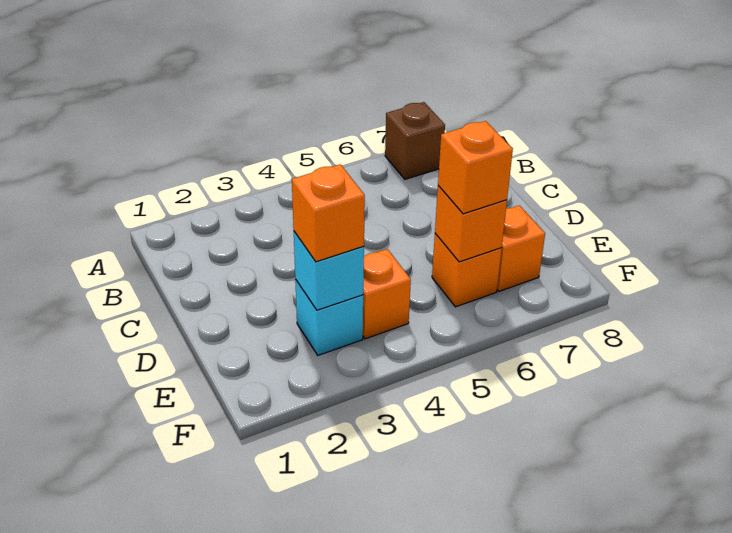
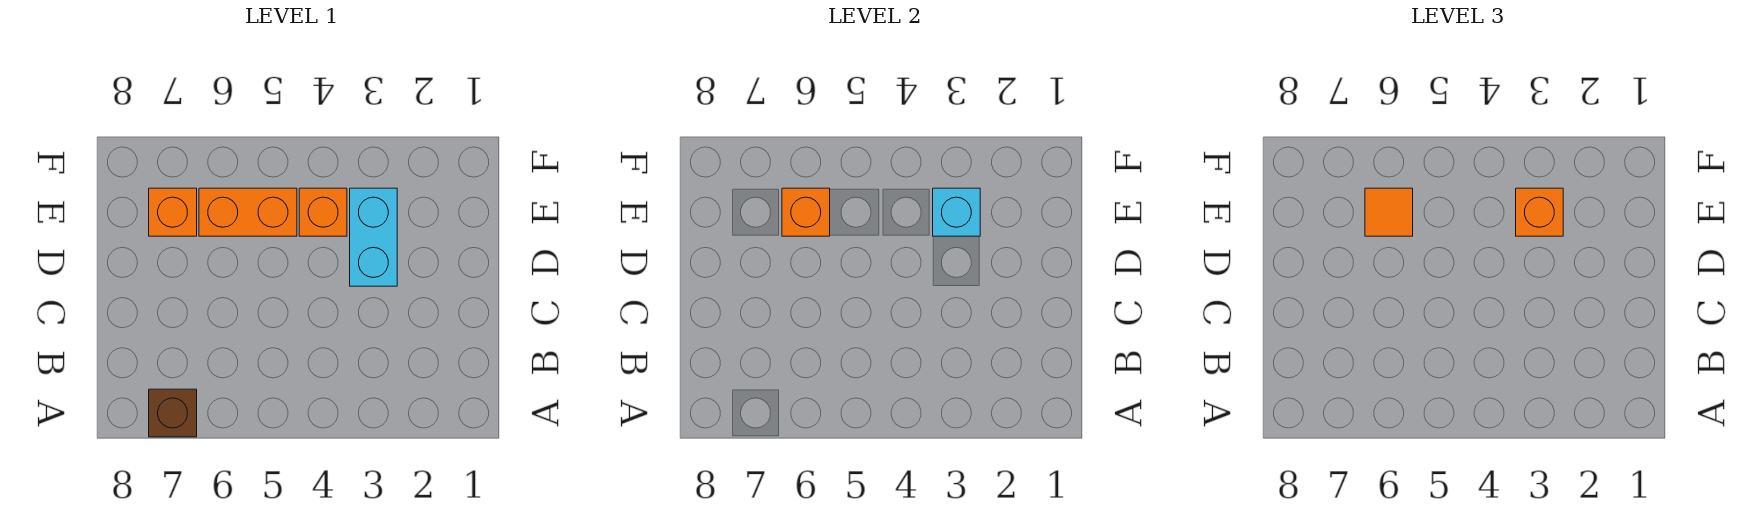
cyan brick E3 level 1 -> cyan brick D3:E3 level 1
orange brick E6 level 1 -> orange brick E5:E6 level 1
orange brick E6 level 3 -> orange tile E6 level 3

